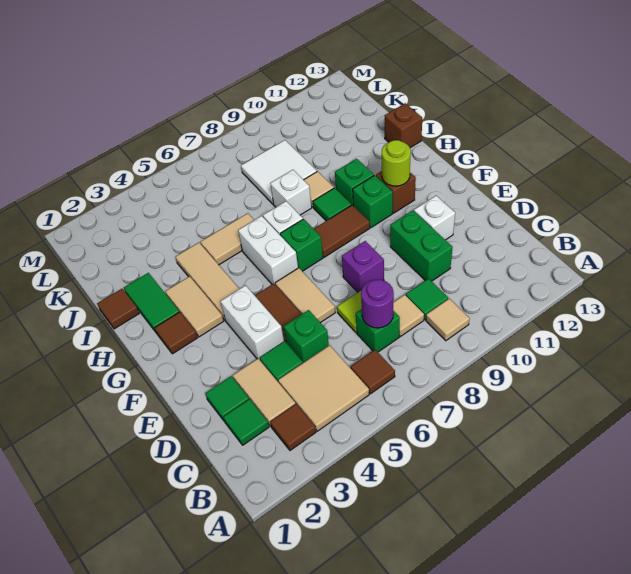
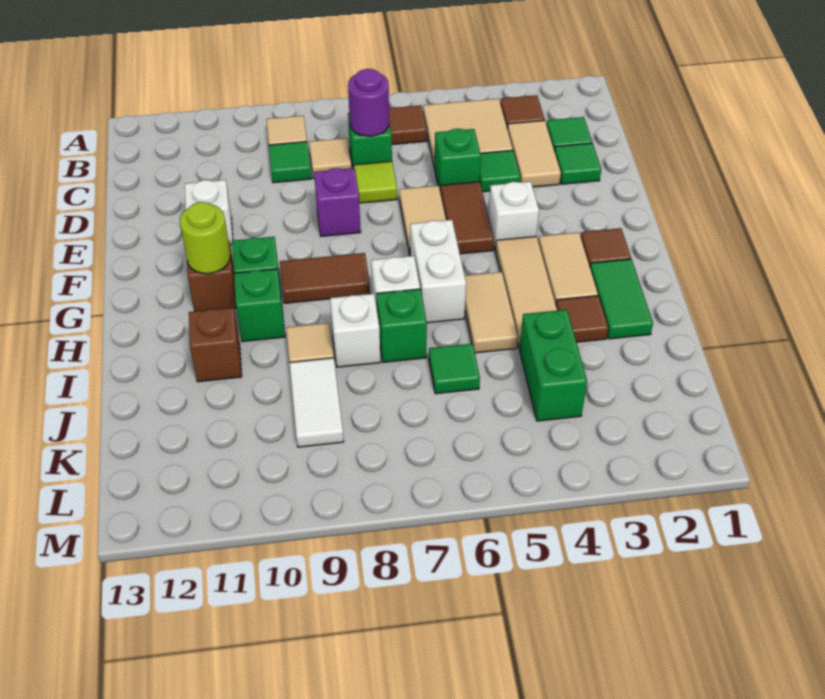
green brick D10:E10 level 1 -> green brick J4:K4 level 1
white brick E4:F4 level 1 -> white brick F4 level 1
green brick G7 level 1 -> green brick I7 level 1
green tile H9 level 1 -> green tile J6 level 1
brown tile I1 level 1 -> brown tile I3 level 1
tan tile I5:I6 level 1 -> tan tile H5:I5 level 1
brown brick I13 level 1 -> brown brick I11 level 1
white tile J8:K9 level 1 -> white tile J9:K9 level 1

